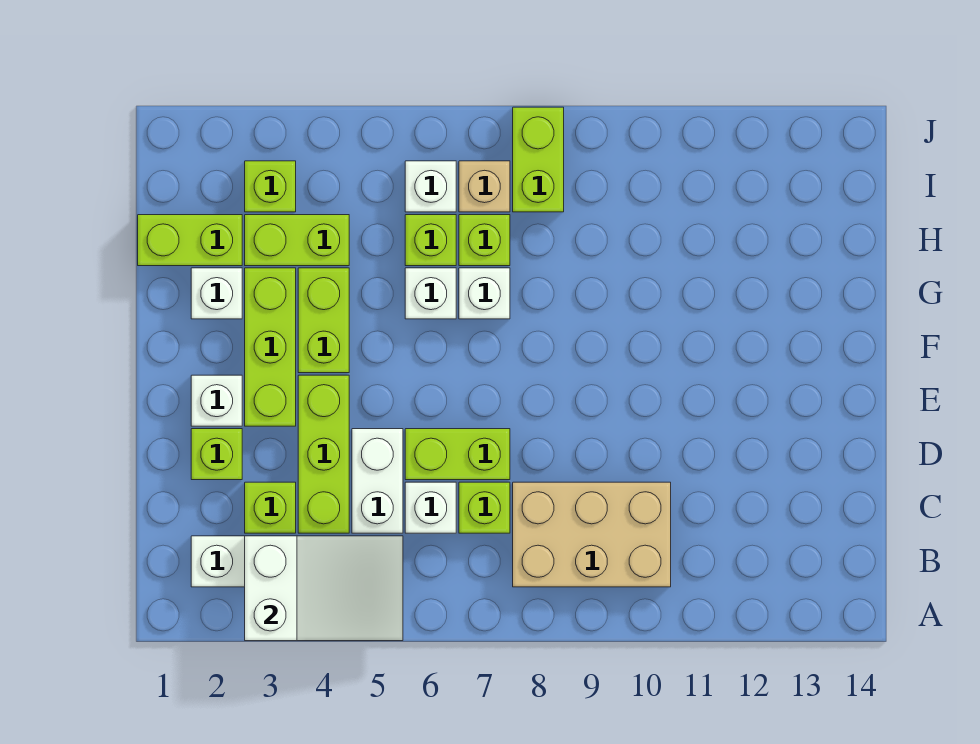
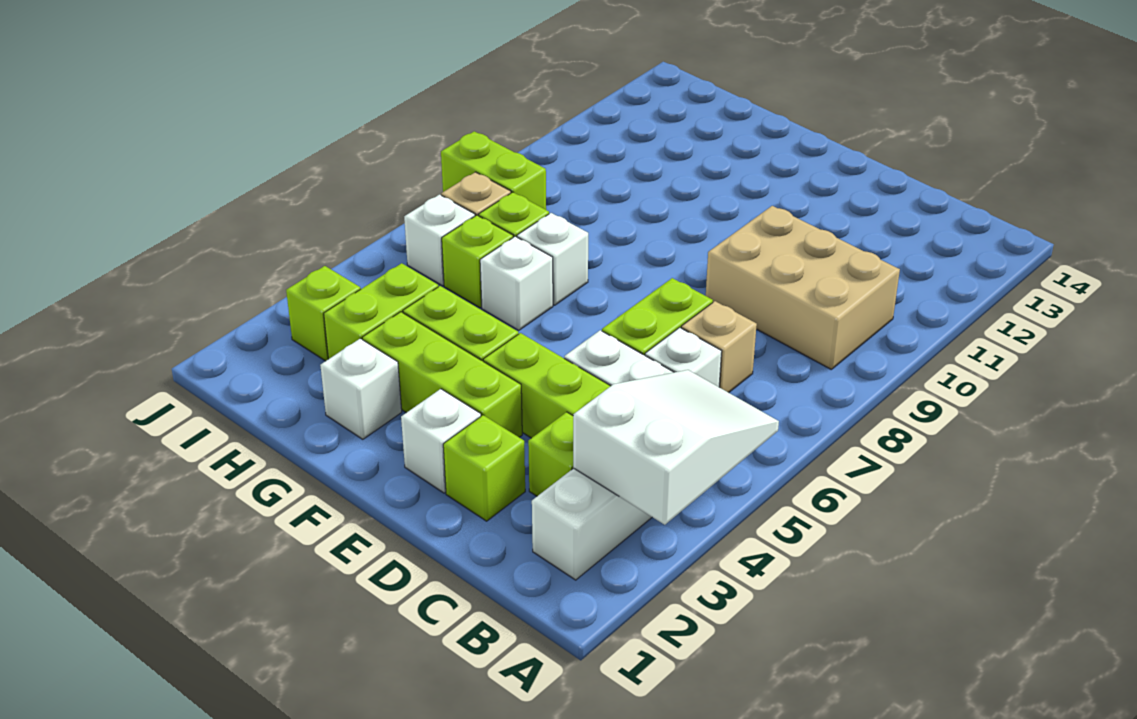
tan brick B8:C10 level 1 -> tan brick B9:D10 level 1
lime brick C7 level 1 -> tan brick C7 level 1
lime brick H1:H2 level 1 -> none

